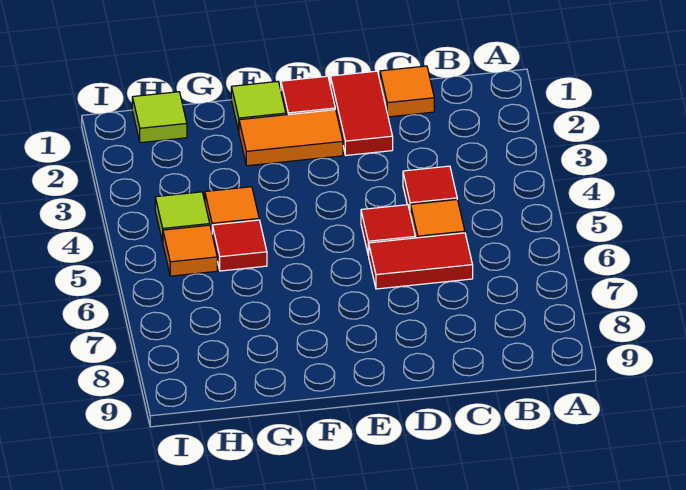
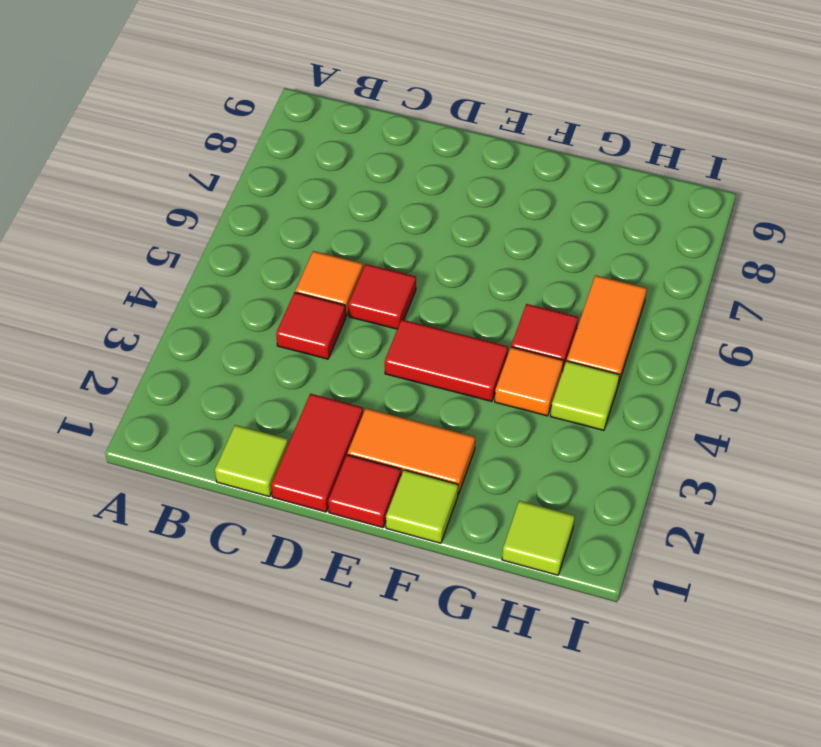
orange tile C1 level 1 -> lime tile C1 level 1
red tile C6:D6 level 1 -> red tile E4:F4 level 1
orange tile H5 level 1 -> orange tile H5:H6 level 1

